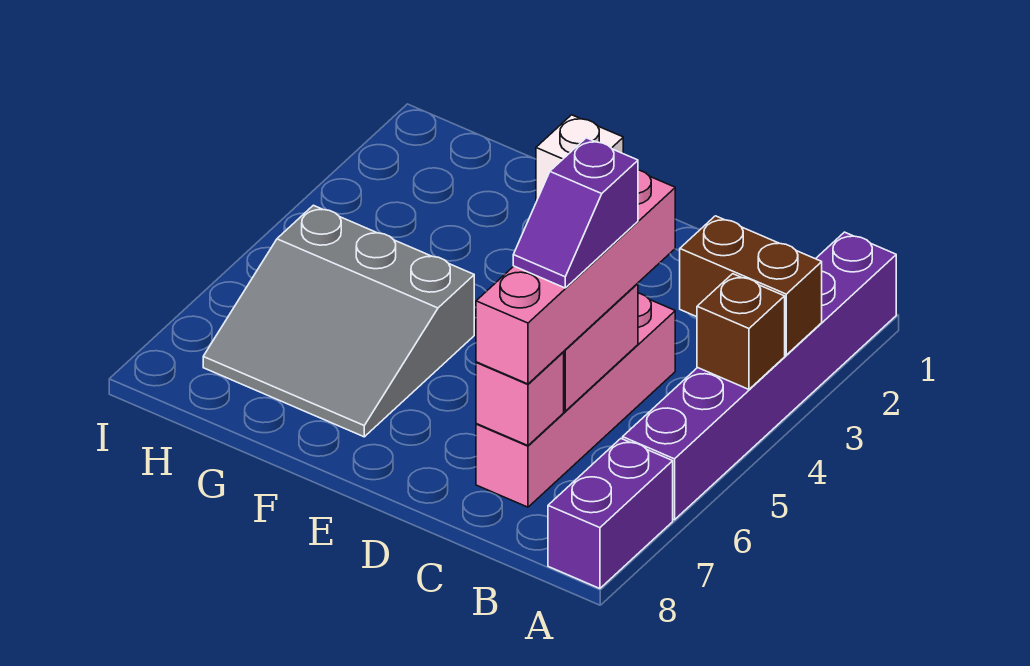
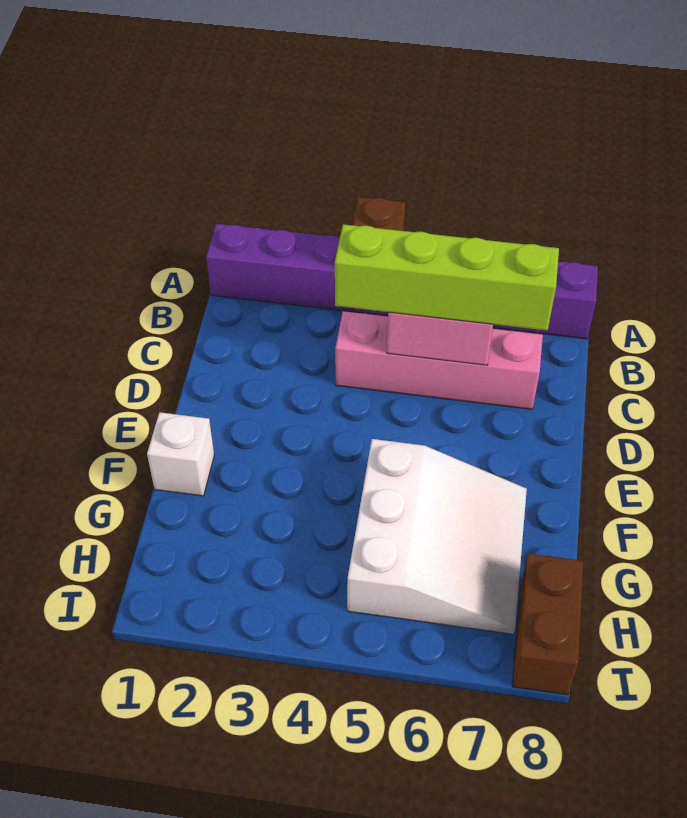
brown brick A3:B3 level 2 -> brown brick H8:I8 level 1
pink brick C4:C7 level 3 -> lime brick C4:C7 level 3
purple slope C5:C6 level 4 top 5 -> none
pink brick C7 level 2 -> none
grey slope F5:H7 level 1 top 5 -> white slope F5:H7 level 1 top 5

